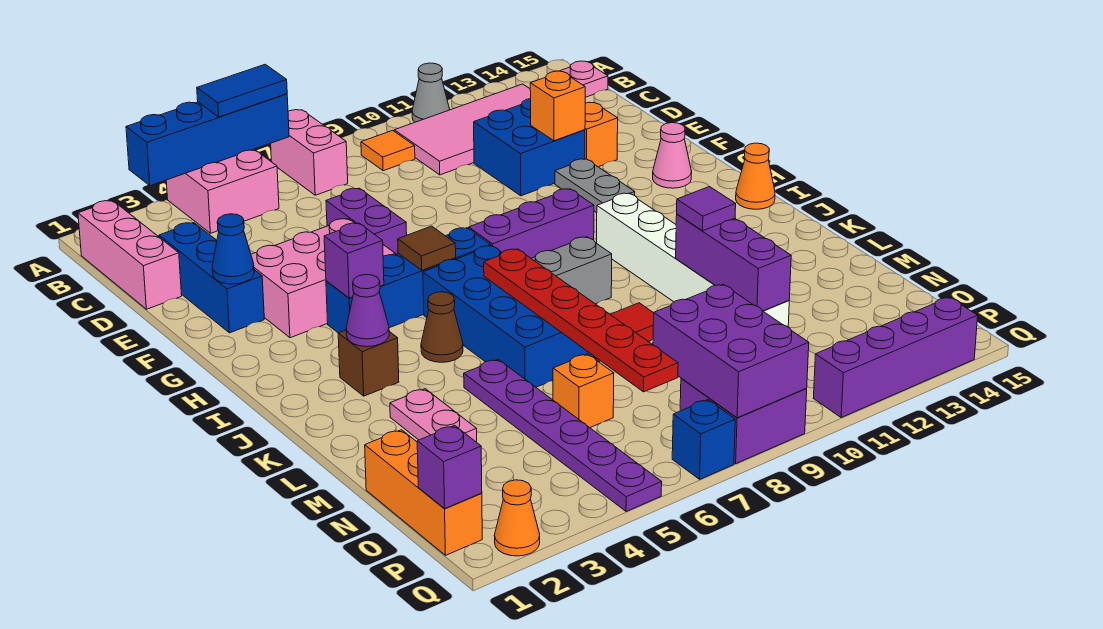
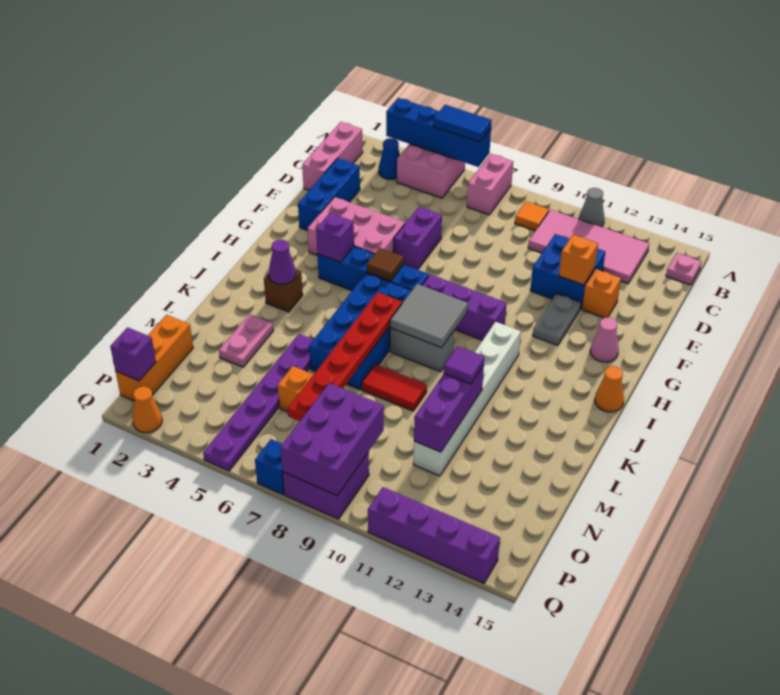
blue cone F2 level 2 -> blue cone B3 level 1
none -> grey tile I8:J9 level 2
brown cone J5 level 1 -> none

